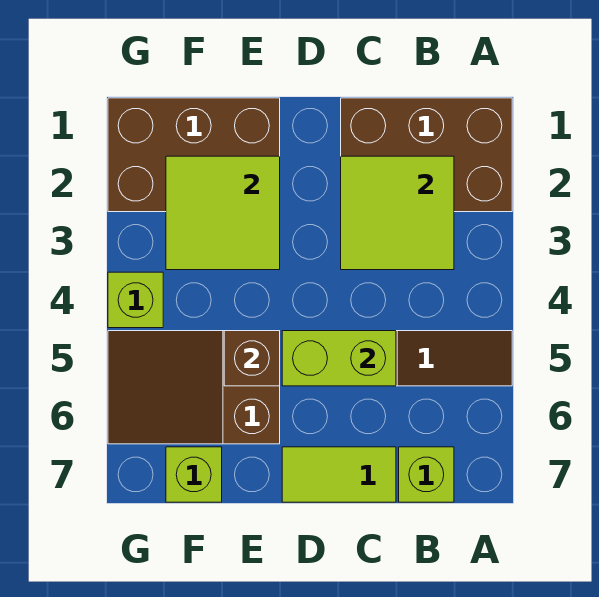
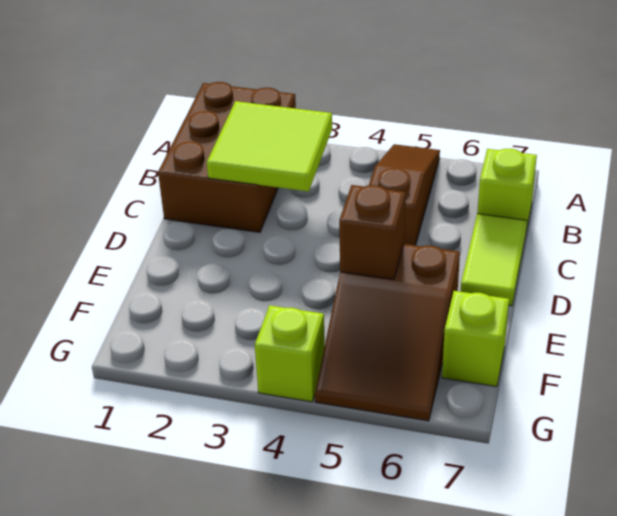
lime brick C5:D5 level 2 -> none
brown brick E1:G2 level 1 -> none
lime tile E2:F3 level 2 -> none

